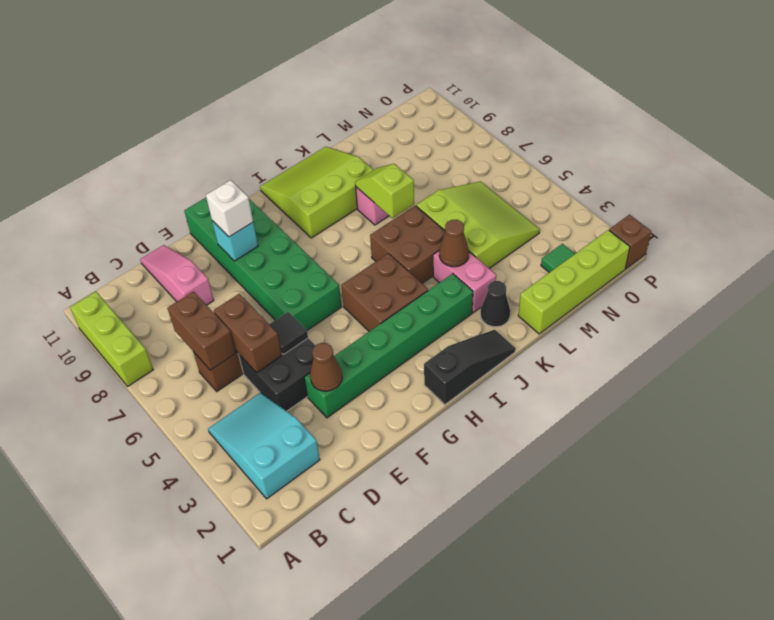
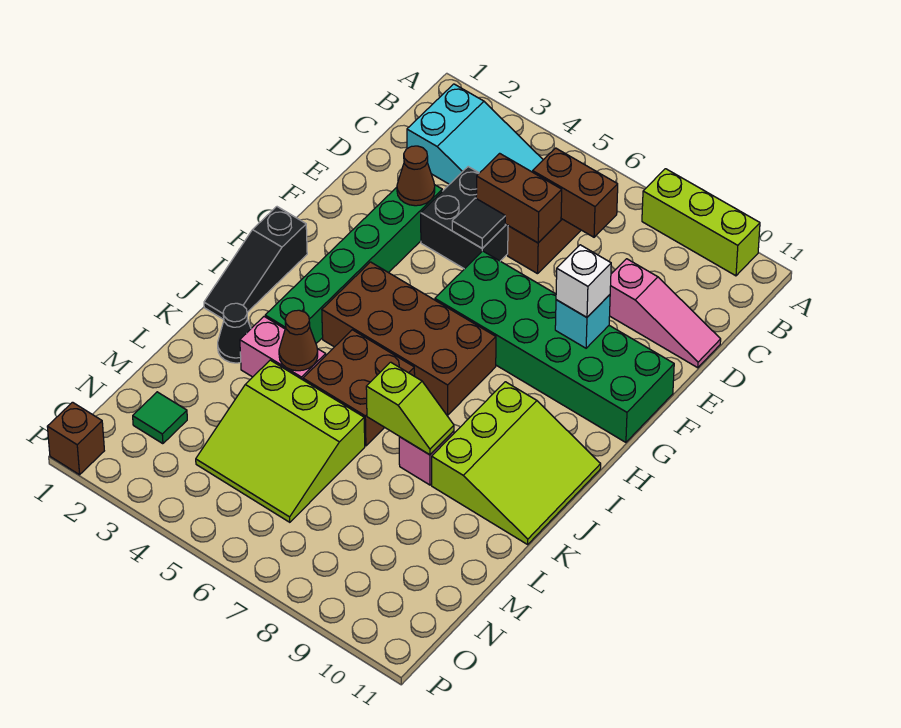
brown brick H4:I5 level 1 -> brown brick H4:I7 level 1
lime brick L1:O1 level 1 -> none

